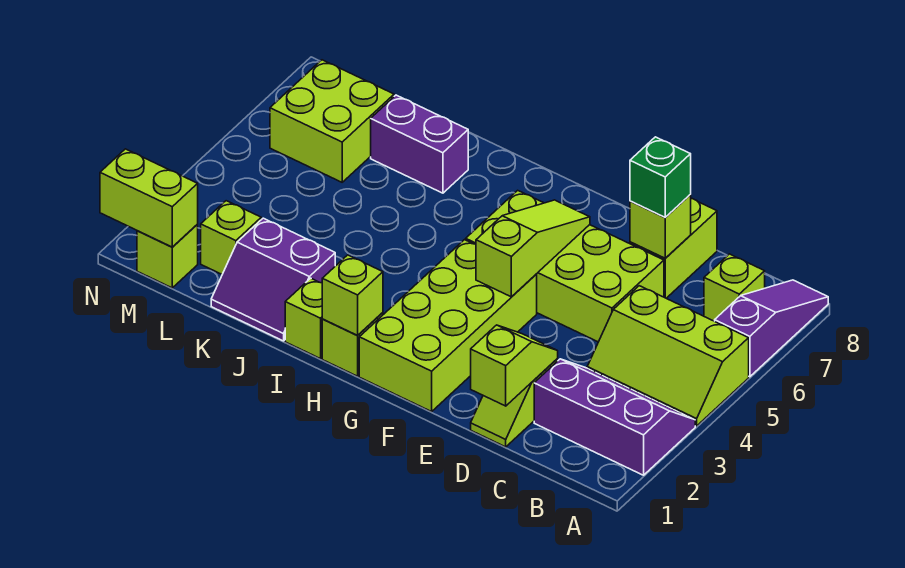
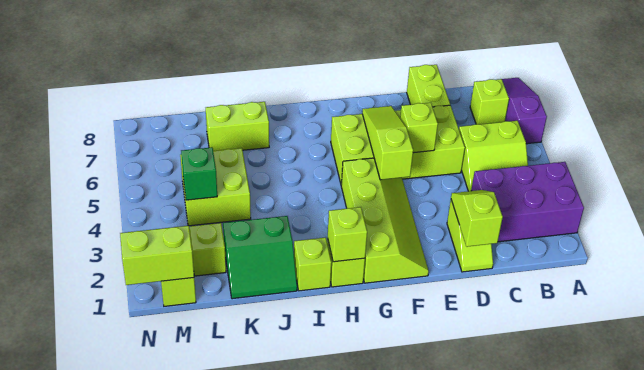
purple slope A2:C3 level 1 top 2 -> purple brick A2:C3 level 1
lime slope A4:C5 level 1 top 5 -> lime slope B4:C5 level 1 top 5
lime brick D7 level 2 -> lime brick E5 level 2
green brick D7 level 3 -> green brick L4 level 2
lime brick F1:G4 level 1 -> lime slope F1:G4 level 1 top G
purple slope J1:K2 level 1 top 2 -> green slope J1:K2 level 1 top 2
purple brick J7:K7 level 1 -> lime brick J7:K7 level 1
lime brick L6:M7 level 1 -> lime brick K4:L5 level 1

